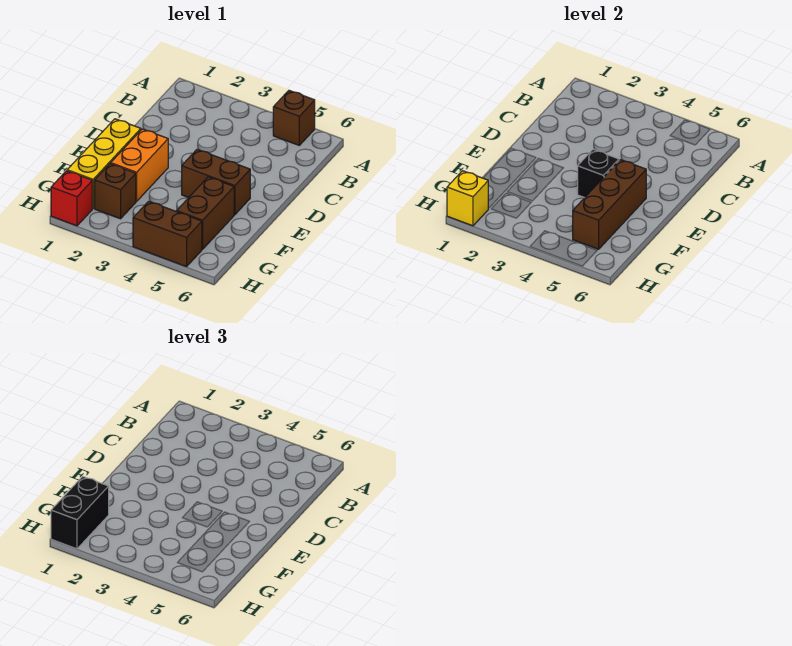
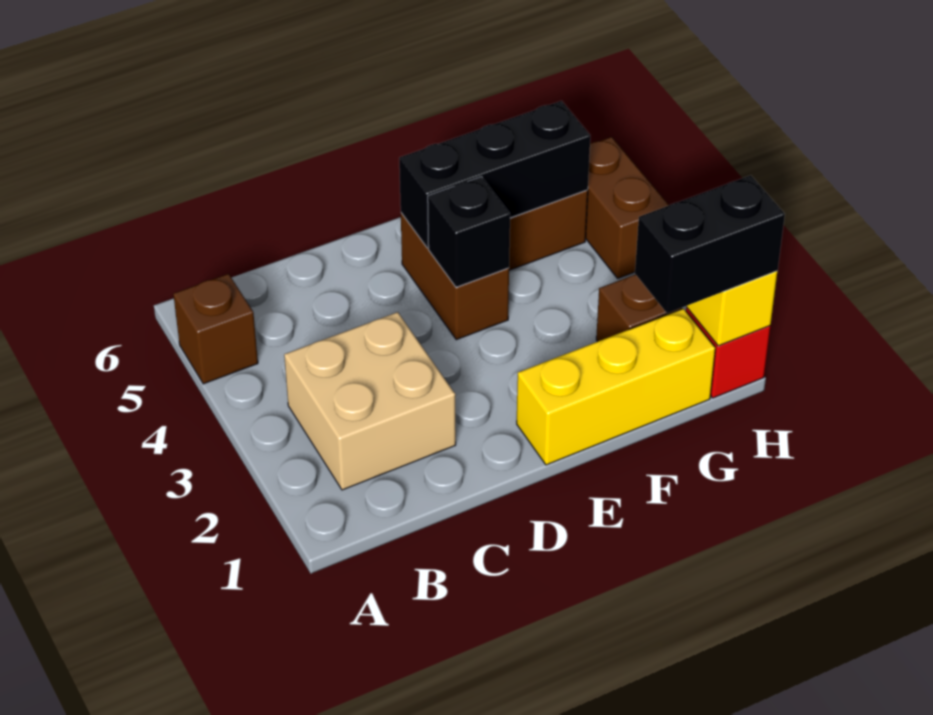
none -> tan brick B2:C3 level 1
orange brick E2:F2 level 1 -> none
brown brick E5:G5 level 2 -> black brick E5:G5 level 2

